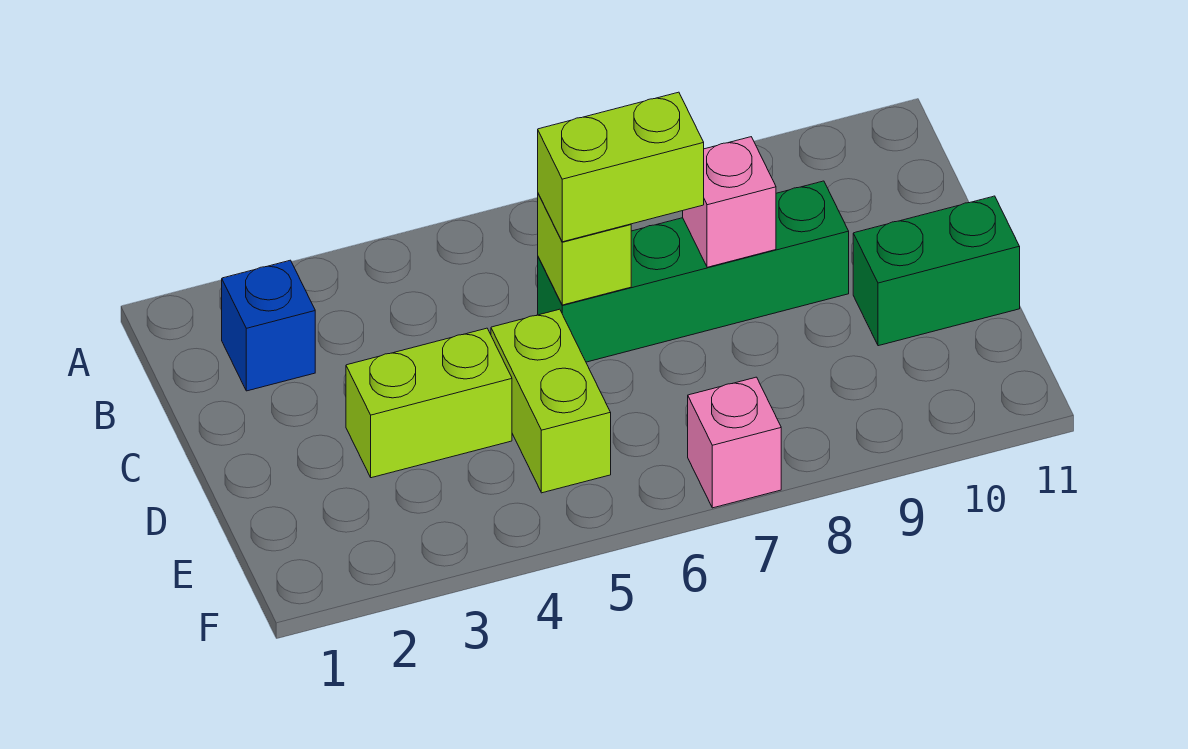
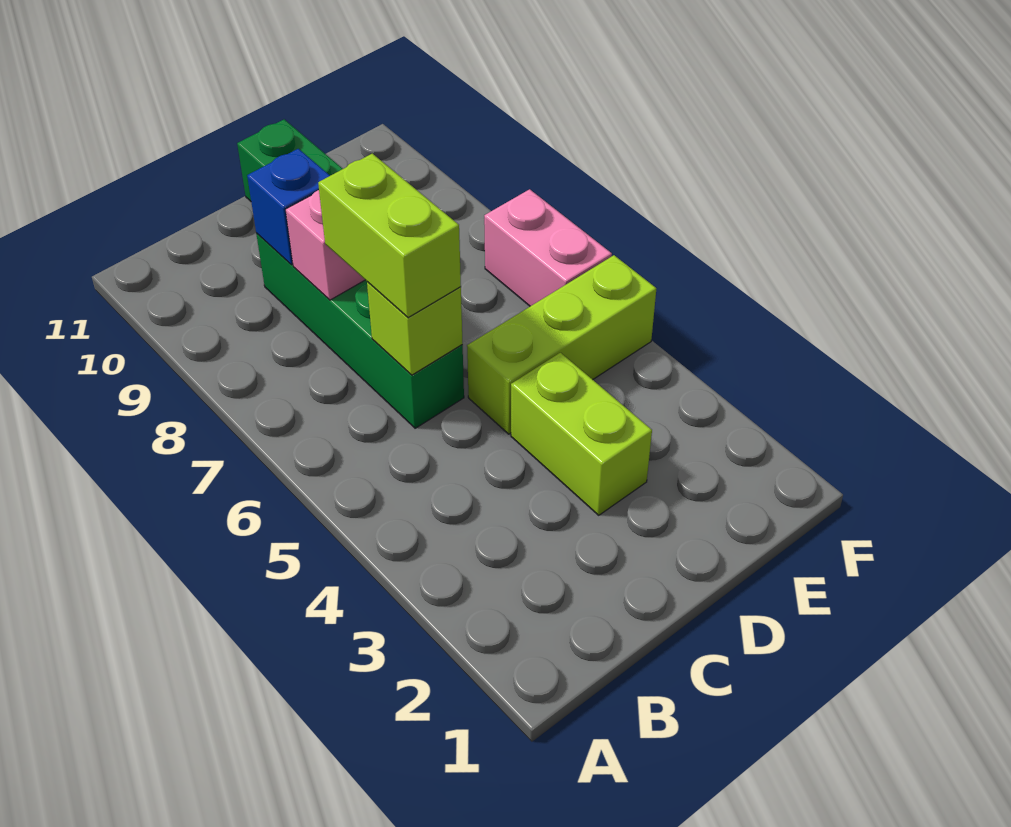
blue brick B2 level 1 -> blue brick C9 level 2
lime brick D5:E5 level 1 -> lime brick D5:F5 level 1
pink brick F7 level 1 -> pink brick F6:F7 level 1

